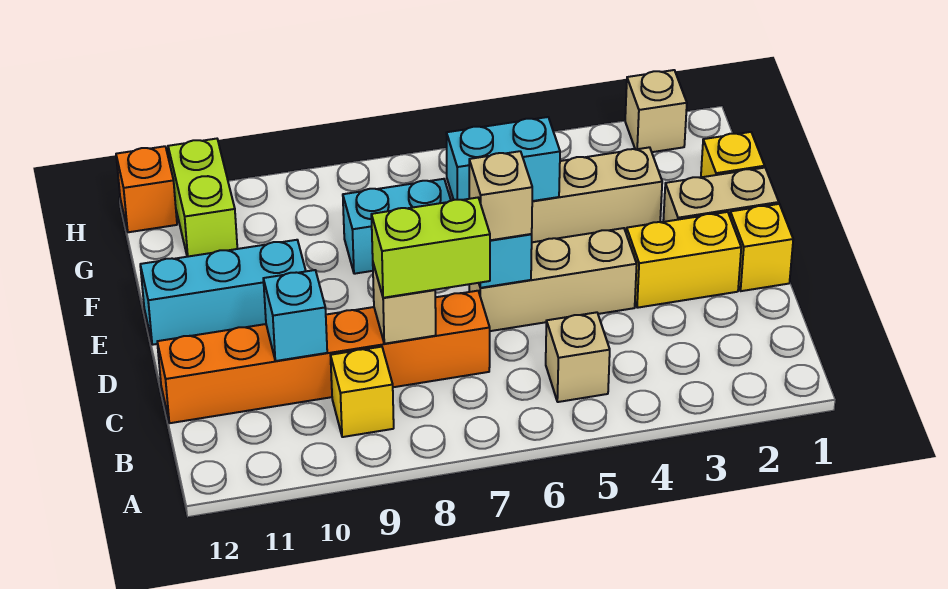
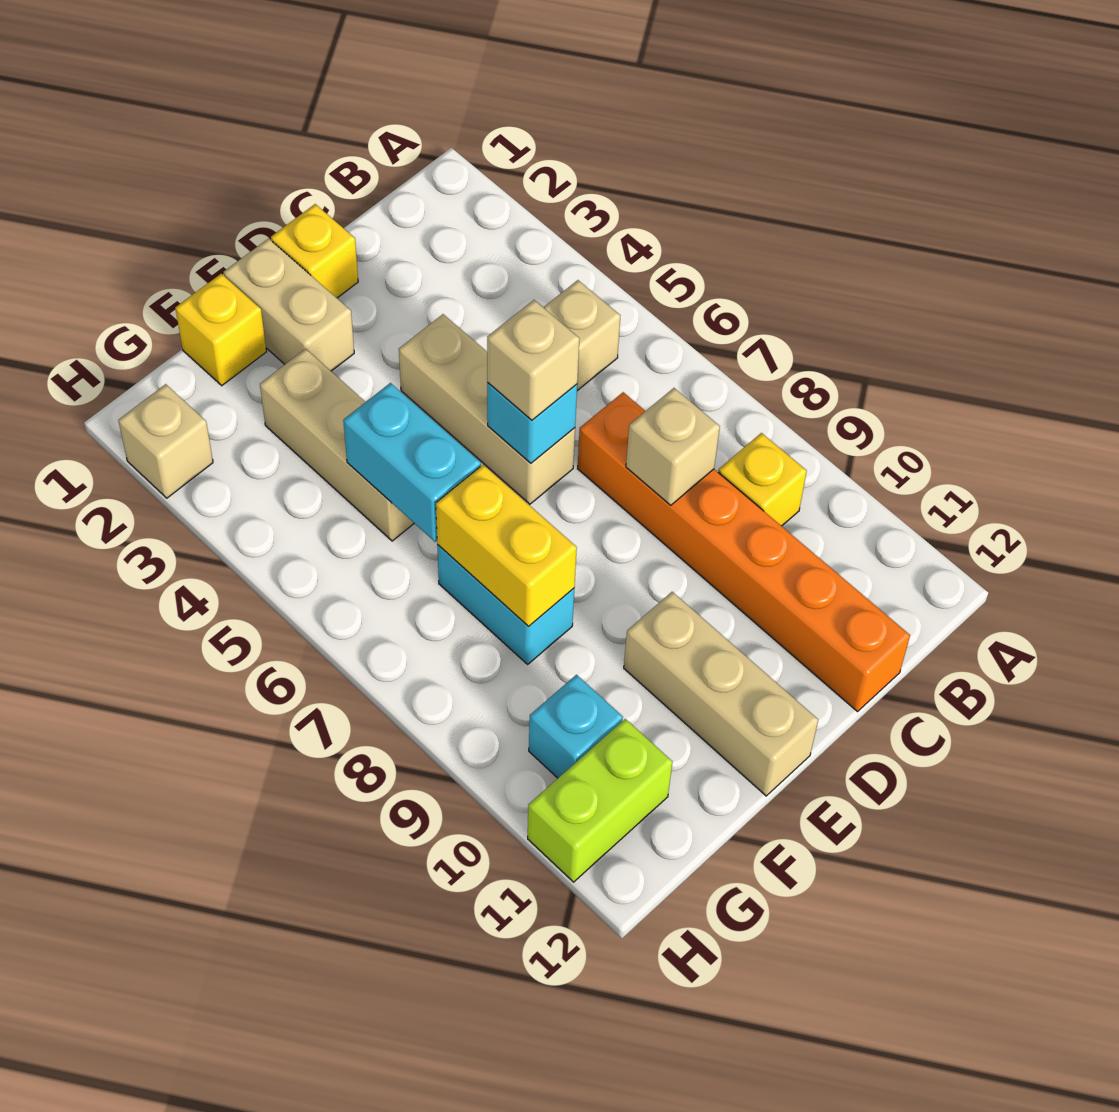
lime brick C7:C8 level 3 -> none
cyan brick C10 level 2 -> cyan brick G10 level 1
yellow brick D2:D3 level 1 -> yellow brick F7:F8 level 2
cyan brick E10:E12 level 1 -> tan brick E10:E12 level 1
orange brick H12 level 1 -> none

